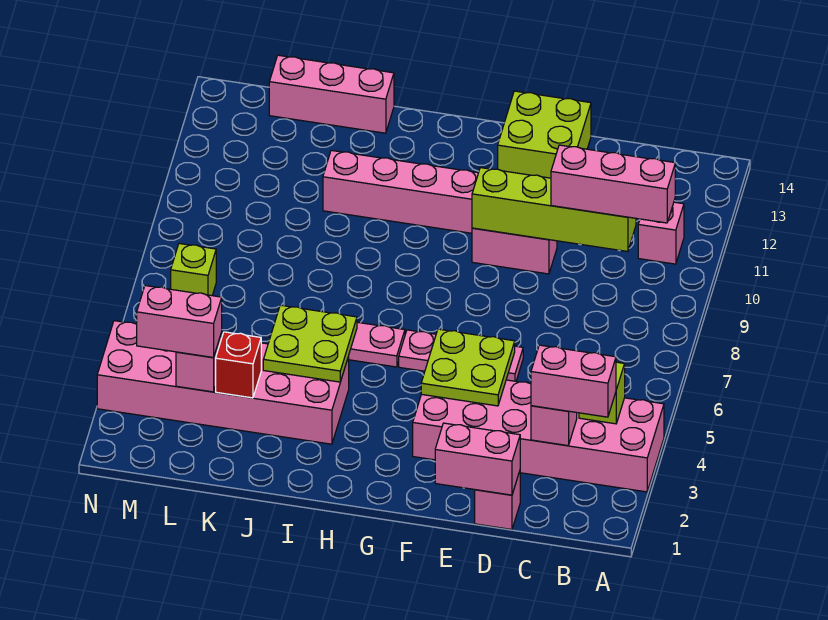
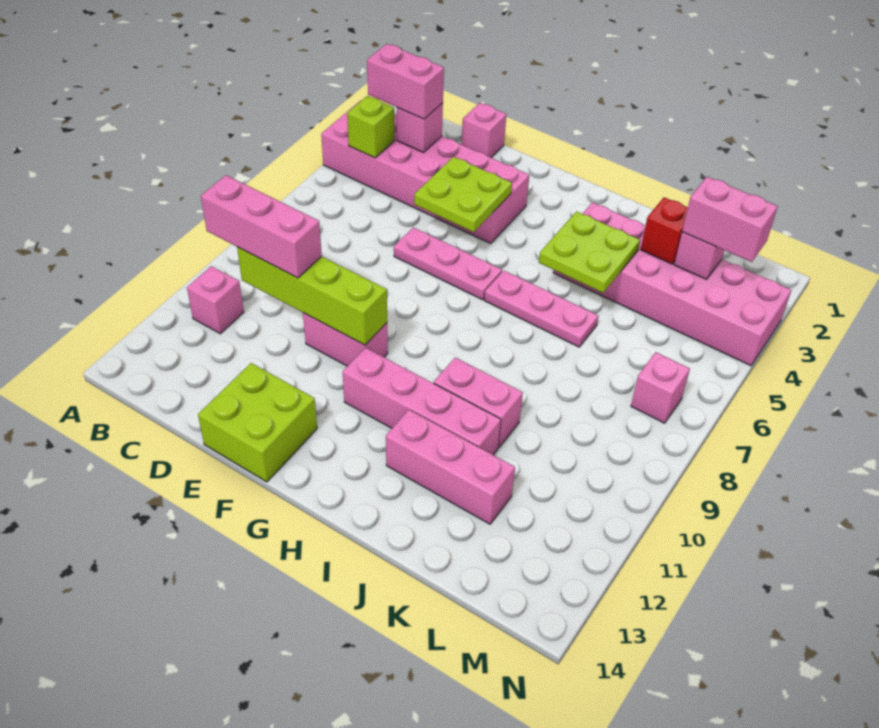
pink brick D1:E1 level 2 -> pink brick I10:J10 level 1
pink brick J14:L14 level 1 -> pink brick I12:K12 level 1
lime brick M7 level 1 -> pink brick M7 level 1

